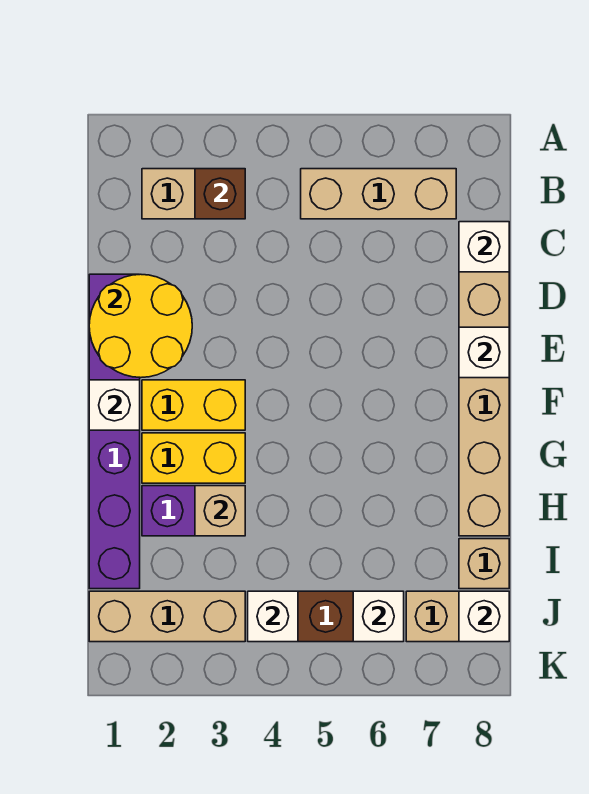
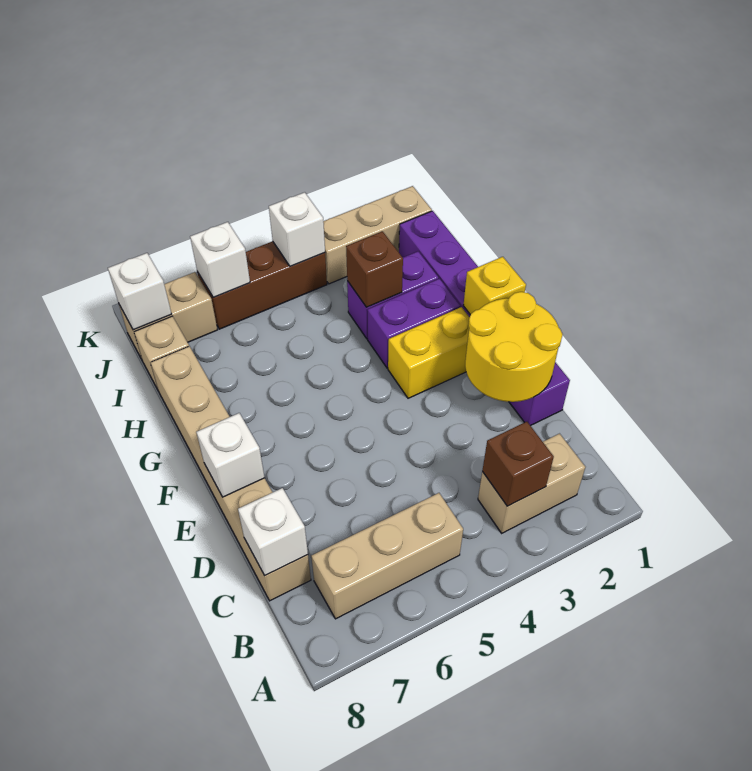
white brick F1 level 2 -> yellow brick F1 level 2
yellow brick G2:G3 level 1 -> purple brick G2:G3 level 1
tan brick H3 level 2 -> brown brick H3 level 2

